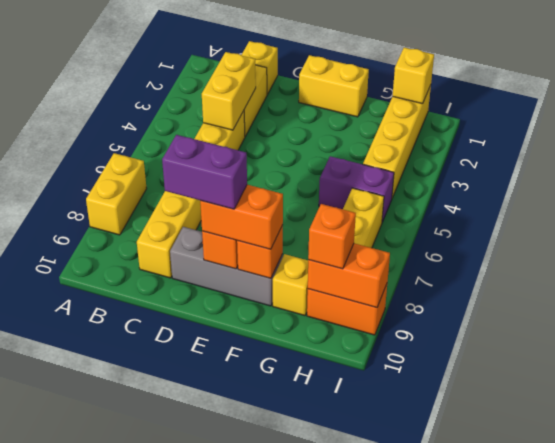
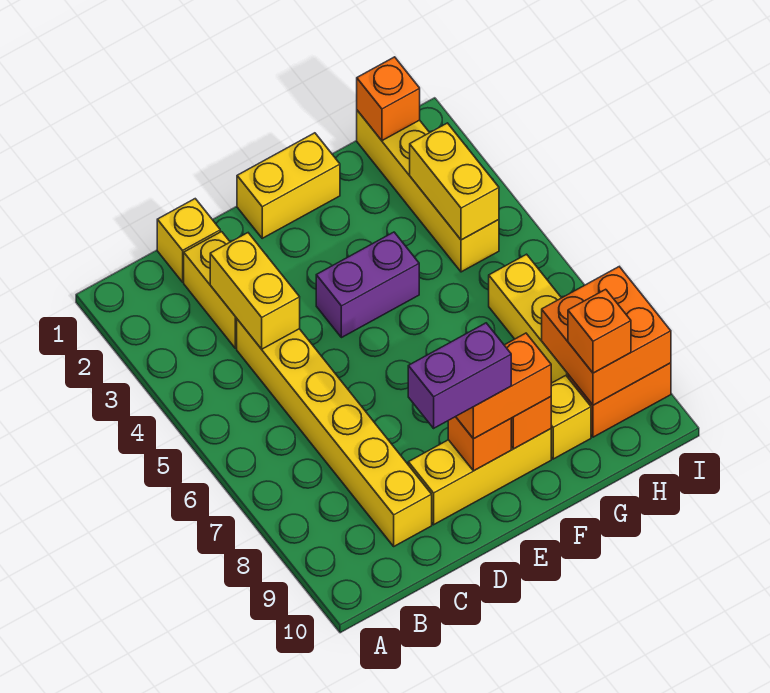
yellow brick A7:A8 level 1 -> yellow brick H3:H4 level 2
grey brick D9:F9 level 1 -> yellow brick D9:F9 level 1
purple brick G5:H5 level 1 -> purple brick E4:F4 level 1
yellow brick H1 level 2 -> orange brick H1 level 2
orange brick H9:I9 level 2 -> orange brick H8:I9 level 2

